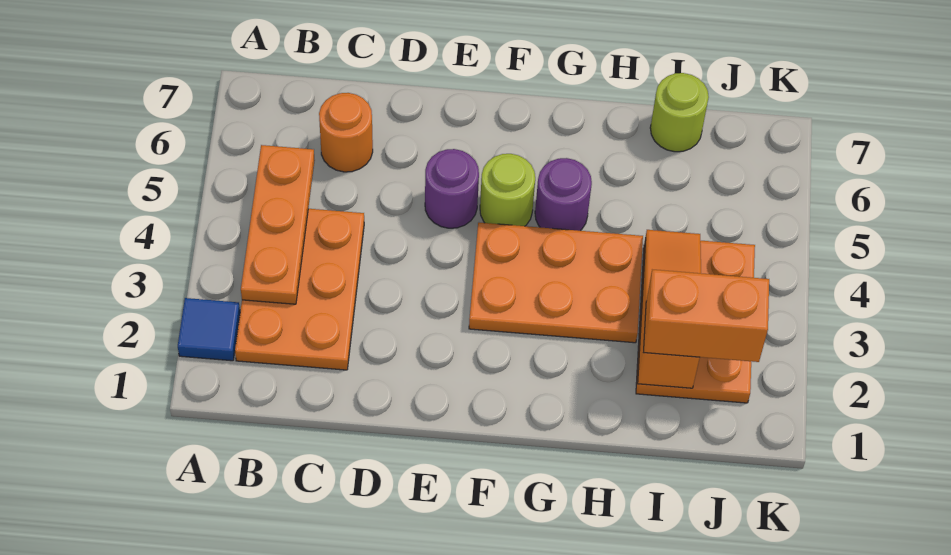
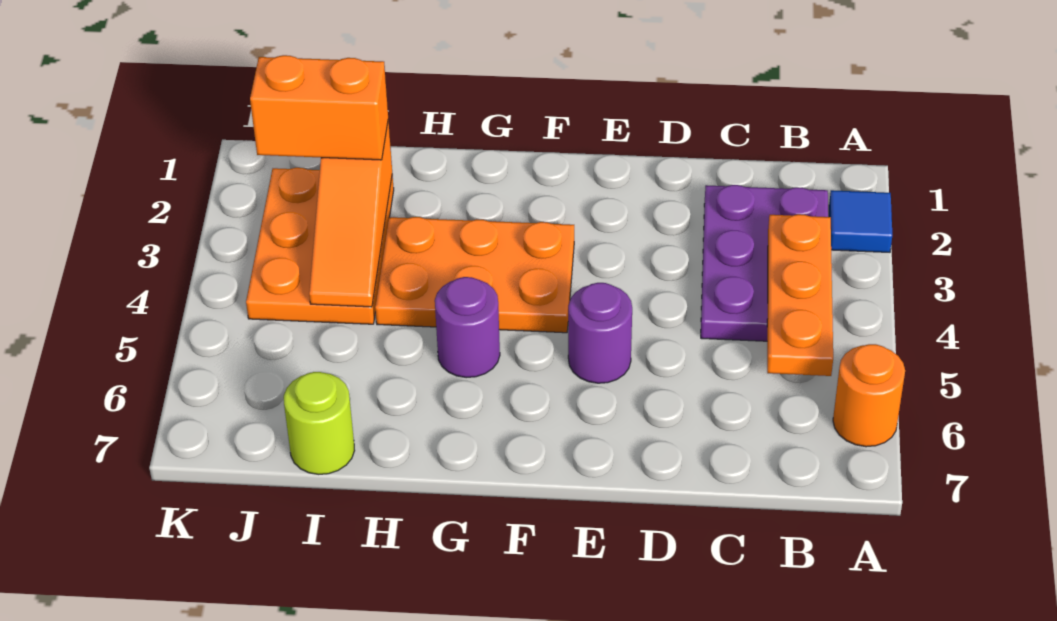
orange plate B2:C4 level 1 -> purple plate B2:C4 level 1
orange round brick C6 level 1 -> orange round brick A6 level 1
lime round brick F5 level 1 -> none

